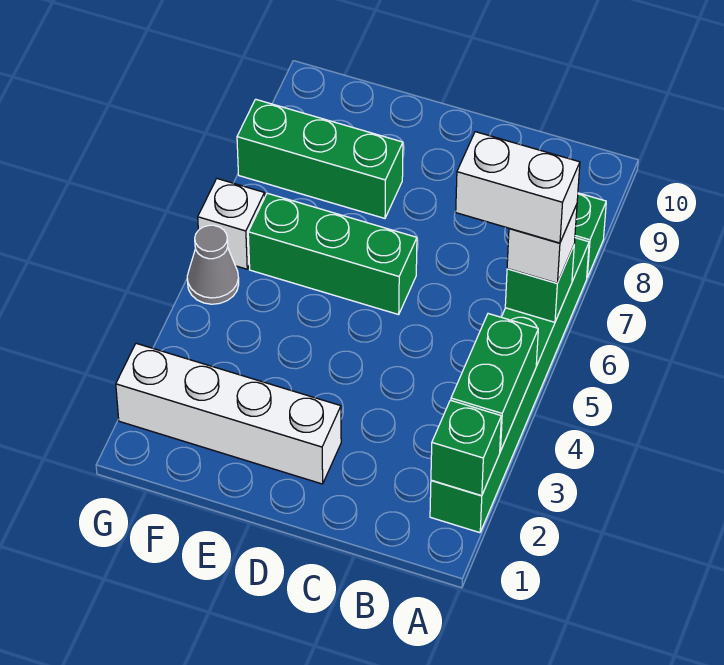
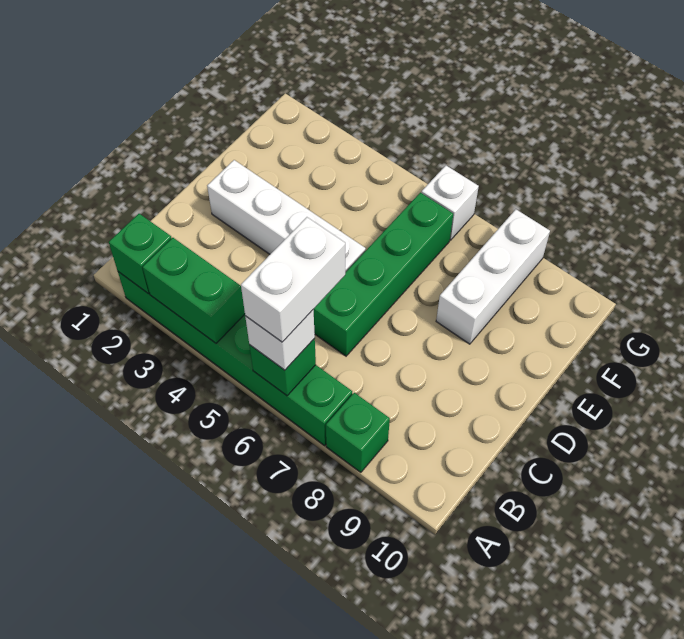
white brick D2:G2 level 1 -> white brick D2:D5 level 1
green brick D6:F6 level 1 -> green brick C6:F6 level 1
green brick E8:G8 level 1 -> white brick E8:G8 level 1
grey cone G5 level 1 -> none

